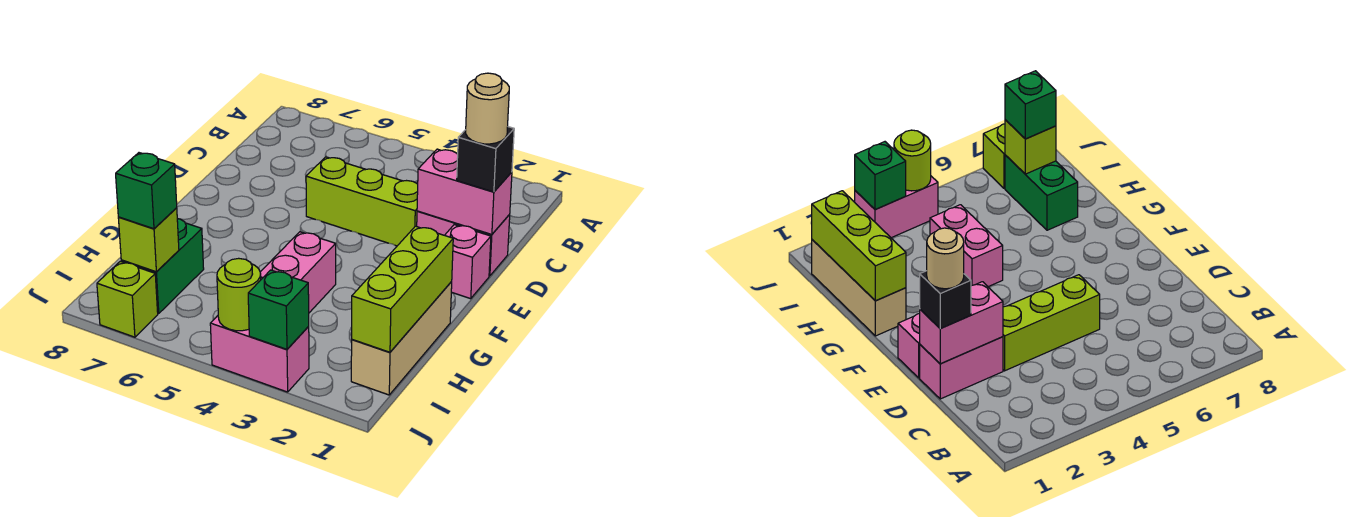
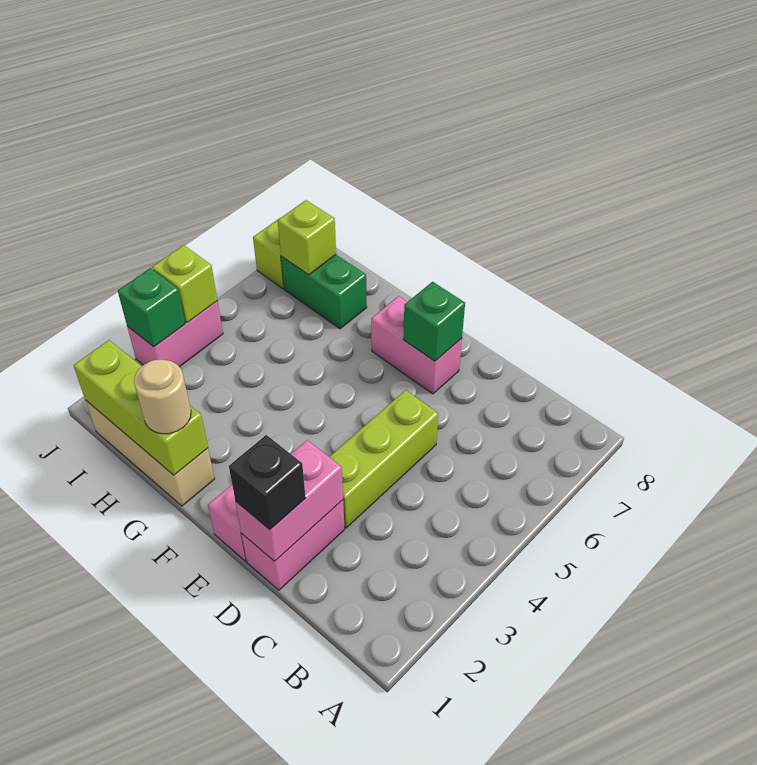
tan round brick D1 level 4 -> tan round brick G1 level 3
pink brick G4:H4 level 1 -> pink brick E7:F7 level 1
green brick I7 level 3 -> green brick E7 level 2
lime round brick J4 level 2 -> lime brick J4 level 2

